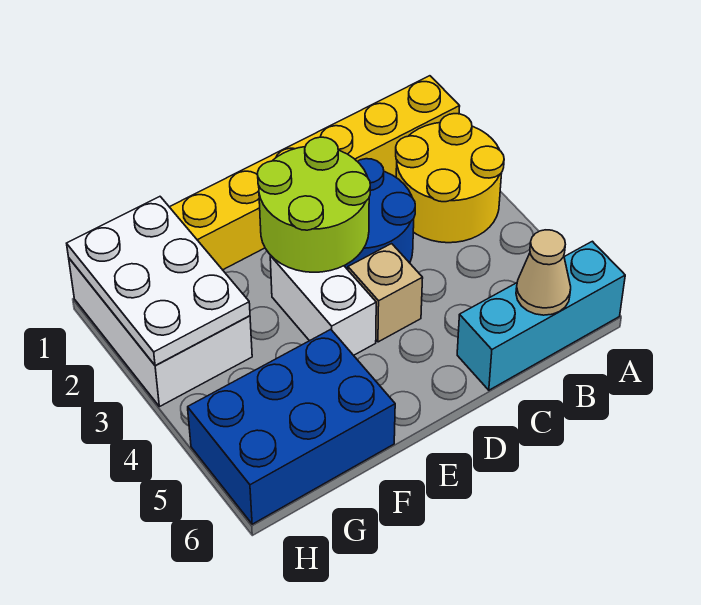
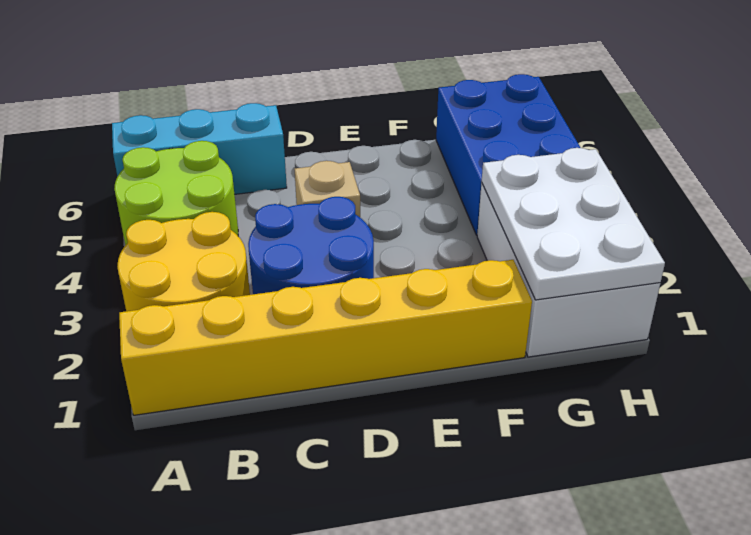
tan cone B6 level 2 -> none
lime round brick D2:E3 level 2 -> lime round brick A4:B5 level 1
white brick E3:E4 level 1 -> none
blue brick F5:H6 level 1 -> blue brick G4:H6 level 1

